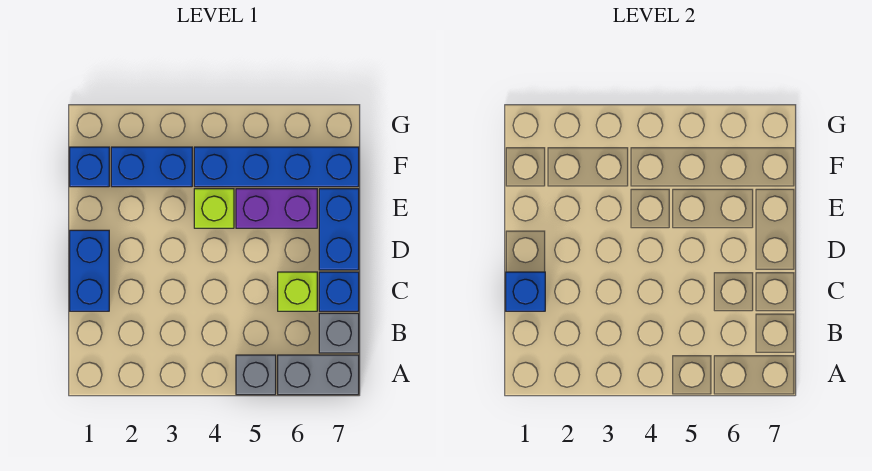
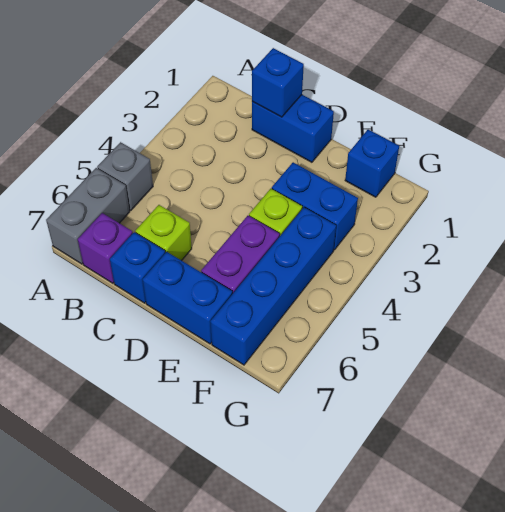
grey brick B7 level 1 -> purple brick B7 level 1
blue brick F2:F3 level 1 -> blue brick E3:F3 level 1

